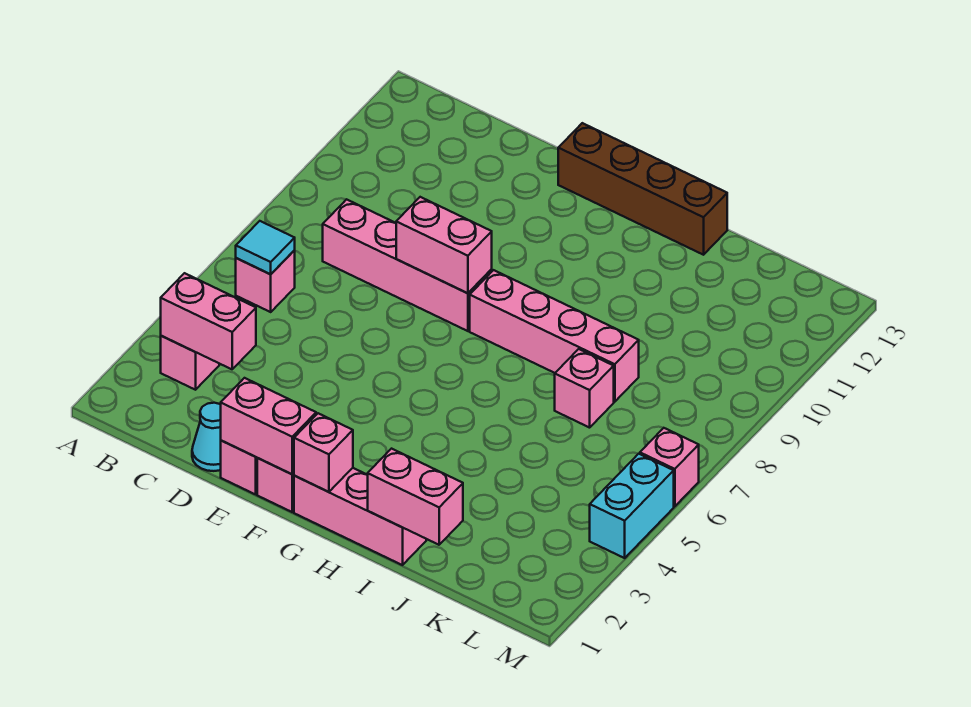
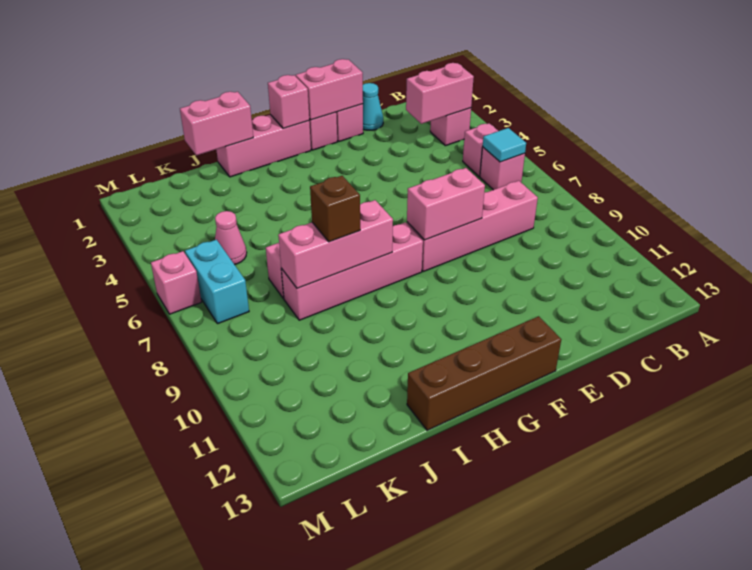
none -> pink brick B5 level 1
none -> pink brick H8:J8 level 2
none -> brown brick I8 level 3
none -> pink cone K5 level 1
cyan brick M4:M5 level 1 -> cyan brick L6:L7 level 1

